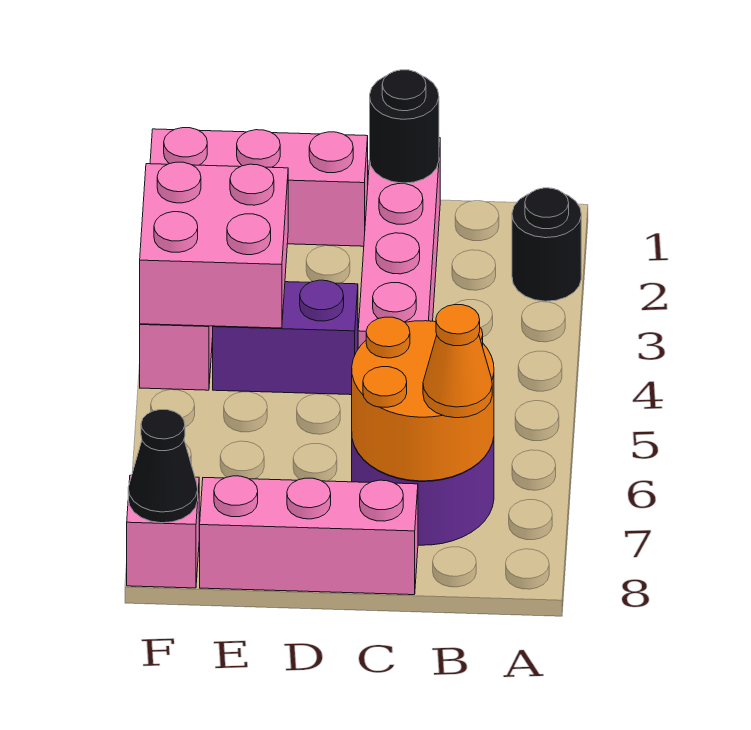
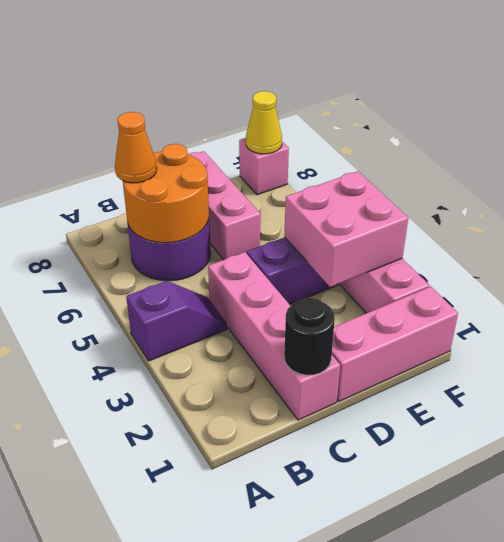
black round brick A2 level 1 -> none
none -> purple slope A4:B4 level 1 top A
pink brick C8:E8 level 1 -> pink brick D6:D8 level 1
black cone F8 level 2 -> yellow cone F8 level 2

